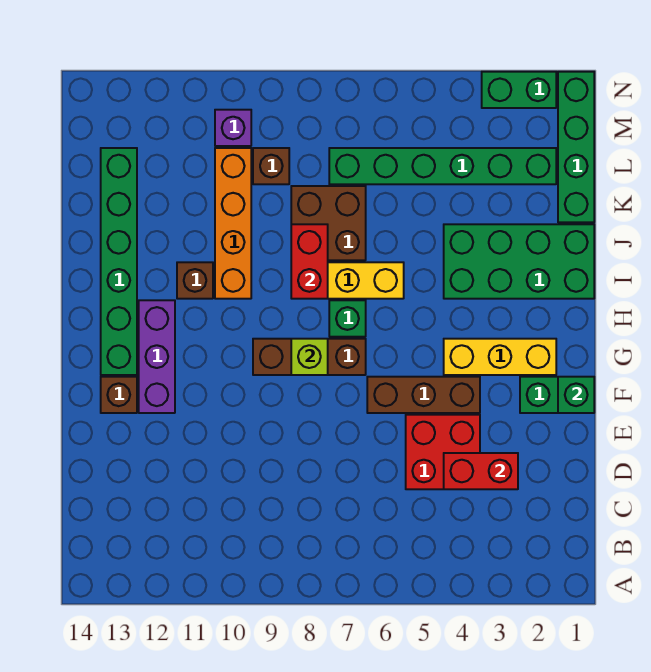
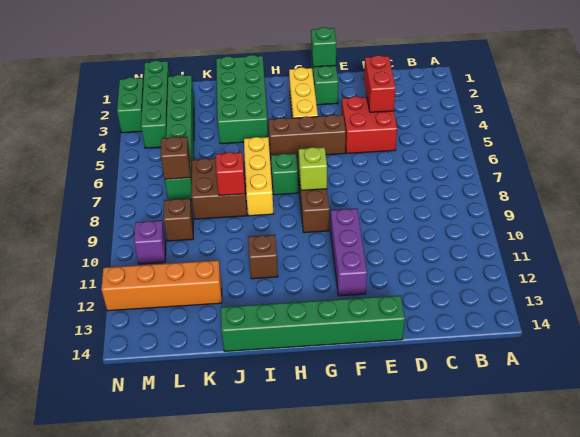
brown brick F4:F6 level 1 -> brown brick F5:H5 level 1
purple brick F12:H12 level 1 -> purple brick F10:F12 level 1
brown brick F13 level 1 -> brown brick L7 level 2
green brick G13:L13 level 1 -> green brick E14:J14 level 1
red brick I8:J8 level 2 -> red brick J8 level 2
orange brick I10:L10 level 1 -> orange brick K12:N12 level 1
green brick K1:N1 level 1 -> green brick M1:M4 level 1

